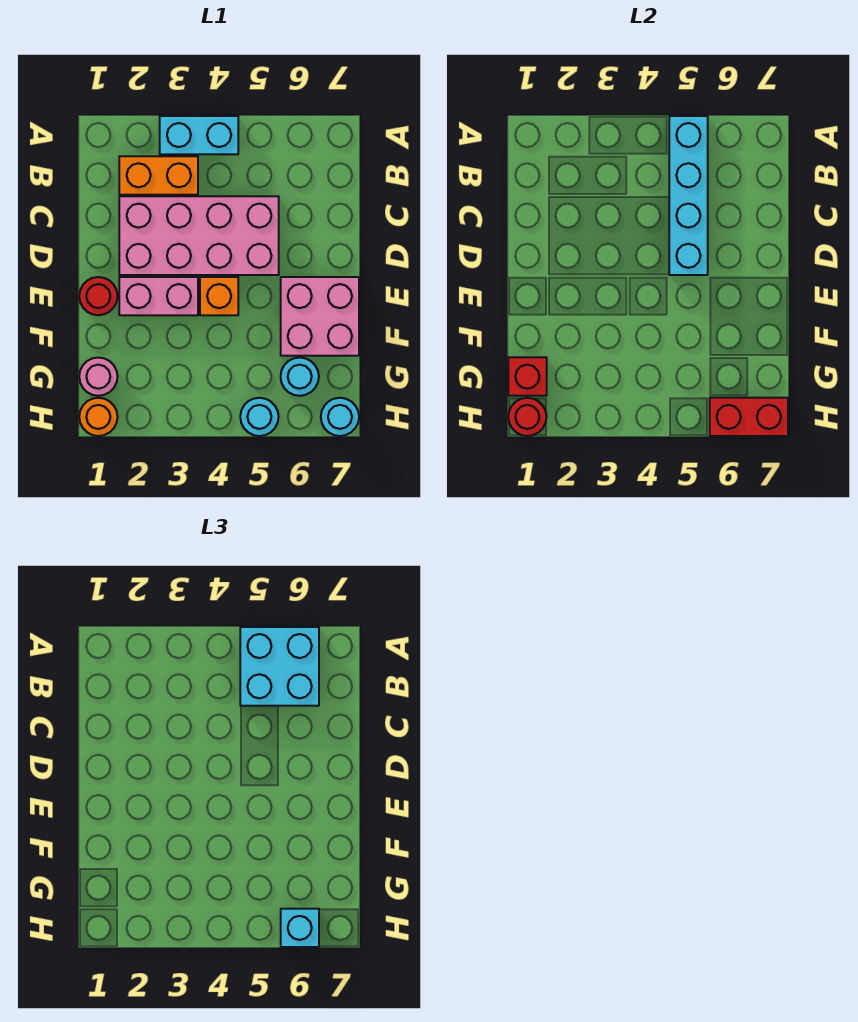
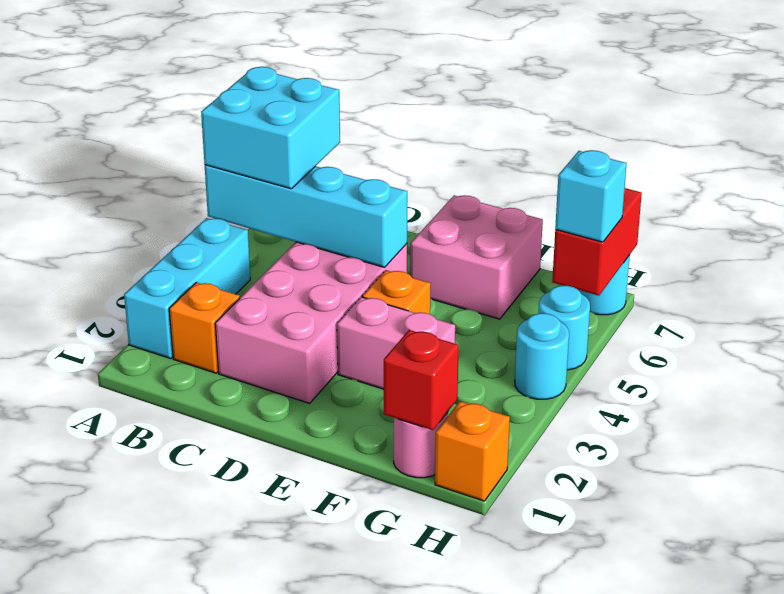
cyan brick A3:A4 level 1 -> cyan brick A2:A4 level 1
orange brick B2:B3 level 1 -> orange brick B2 level 1
red round brick E1 level 1 -> none
pink brick E2:E3 level 1 -> pink brick E3:F3 level 1
cyan round brick G6 level 1 -> cyan round brick H4 level 1
orange round brick H1 level 1 -> orange brick H1 level 1
red round brick H1 level 2 -> none

